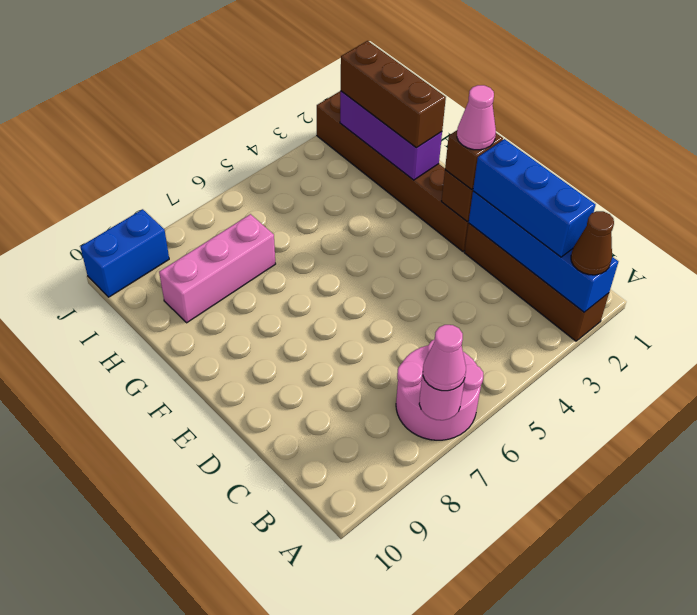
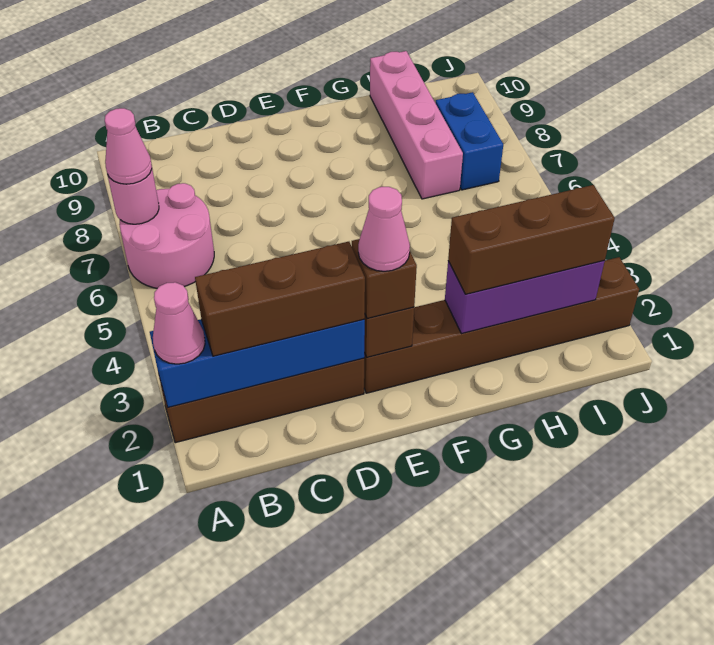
brown cone A2 level 3 -> pink cone A2 level 3
blue brick B2:D2 level 3 -> brown brick B2:D2 level 3
pink brick H7:H9 level 1 -> pink brick H7:H10 level 1
blue brick J9:J10 level 1 -> blue brick I7:I8 level 1

